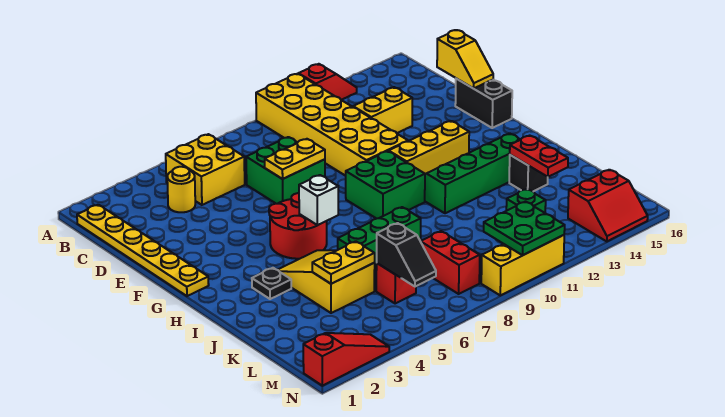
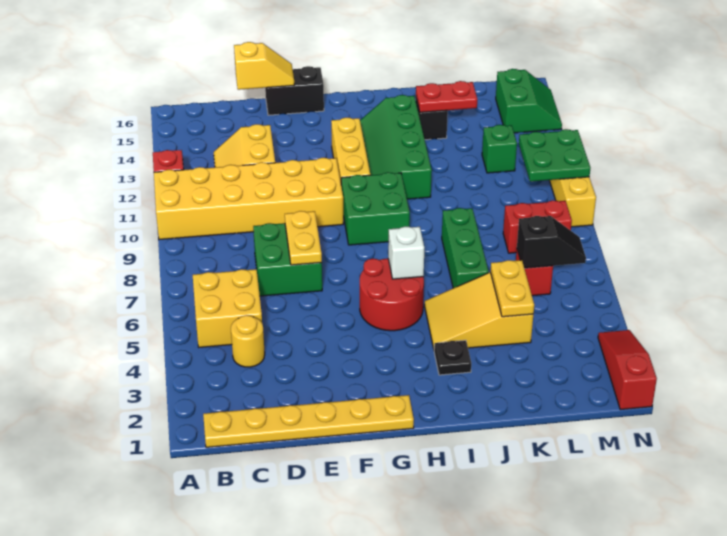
red slope M14:N15 level 1 top M -> green slope M14:N15 level 1 top M

